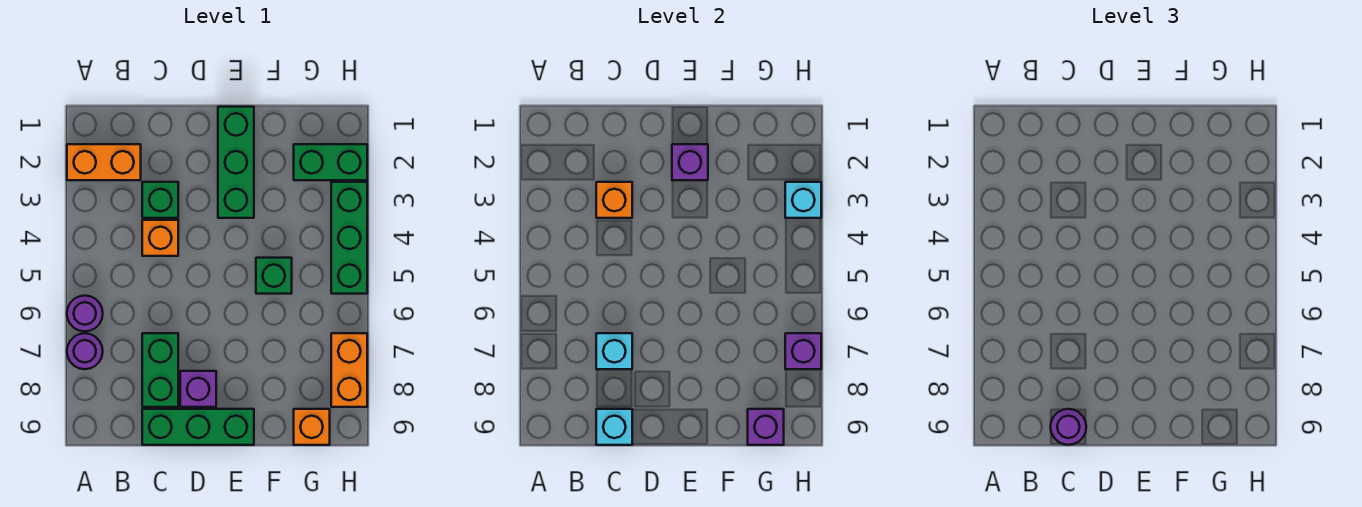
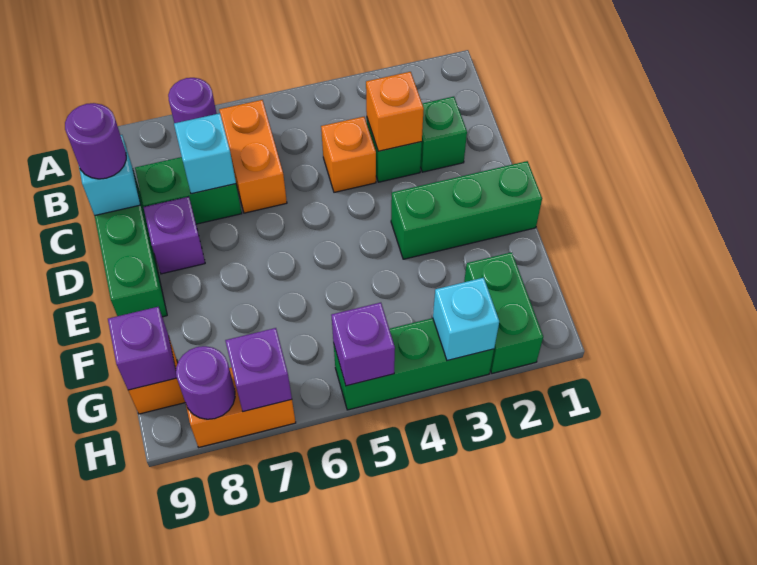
orange brick A2:B2 level 1 -> orange brick B6:C6 level 1
purple round brick A6 level 1 -> purple round brick H8 level 2
purple brick E2 level 2 -> purple brick H5 level 2
green brick F5 level 1 -> green brick C2 level 1

